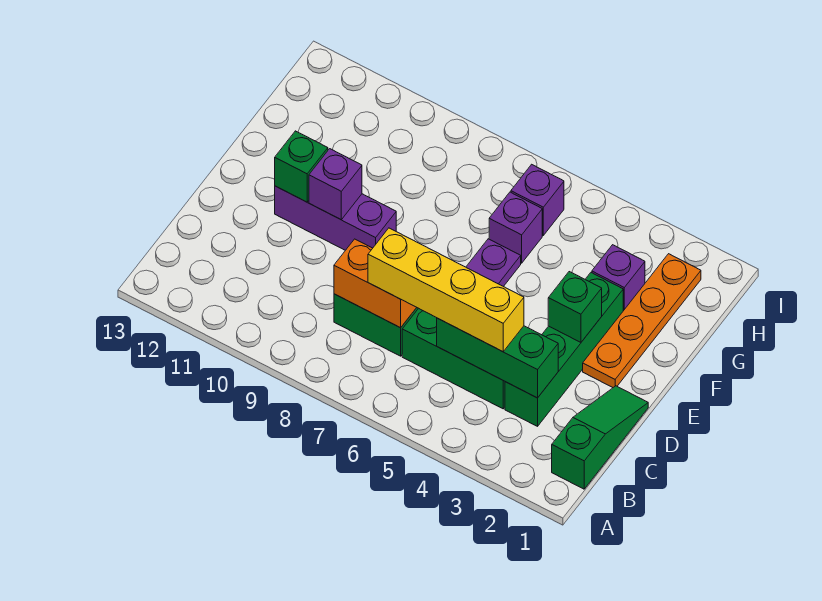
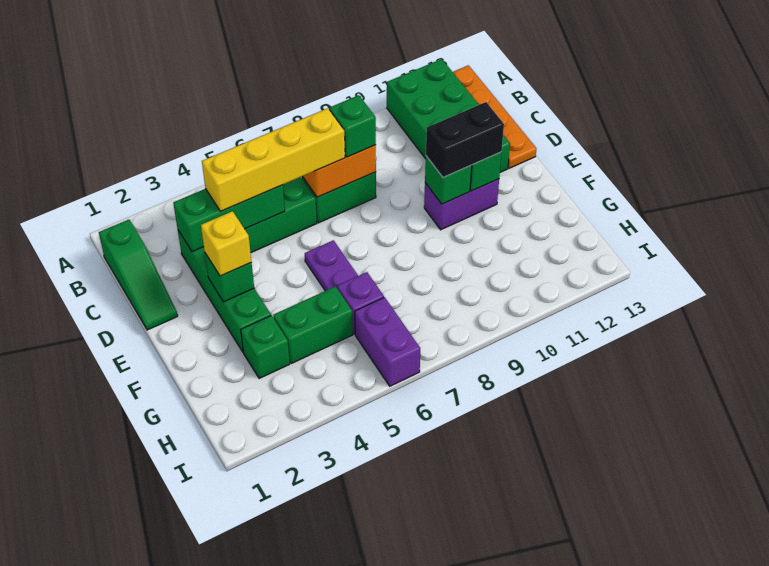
none -> green brick A11:D12 level 1
none -> green brick C8 level 3
orange plate E2:H2 level 1 -> orange plate A13:D13 level 1
none -> yellow brick E3 level 3
purple brick E9:E11 level 1 -> purple brick E10:E11 level 1
purple brick E10 level 2 -> green brick E10 level 2
none -> black brick E10:E11 level 3
purple brick G3 level 1 -> green brick G3 level 1
none -> green brick G4:G5 level 1
purple brick H6 level 1 -> purple brick H6:I6 level 1

